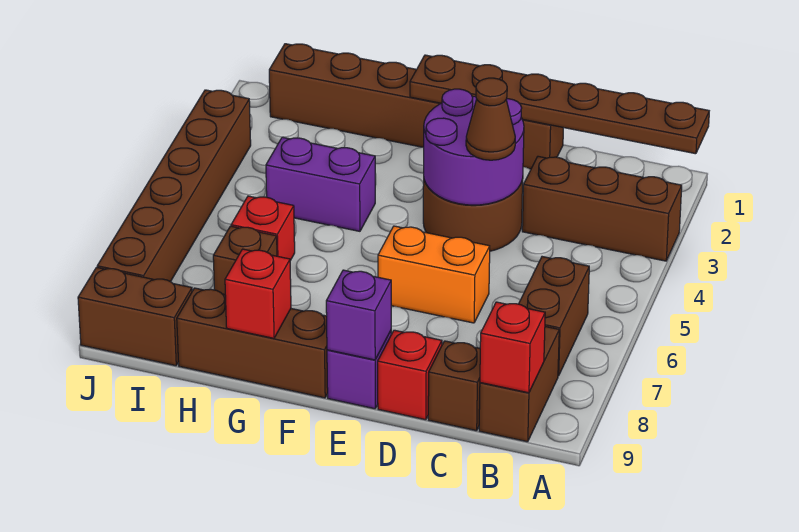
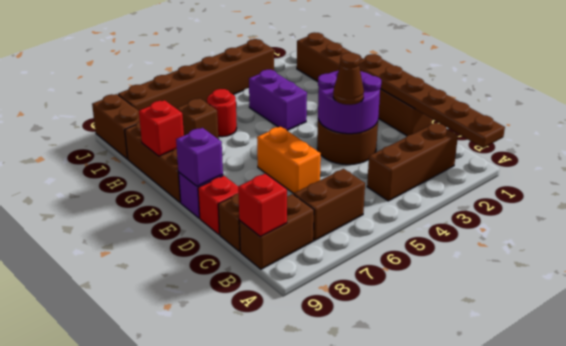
brown brick A3:C3 level 1 -> brown brick B2:B4 level 1
red brick H6 level 1 -> red round brick H6 level 1

